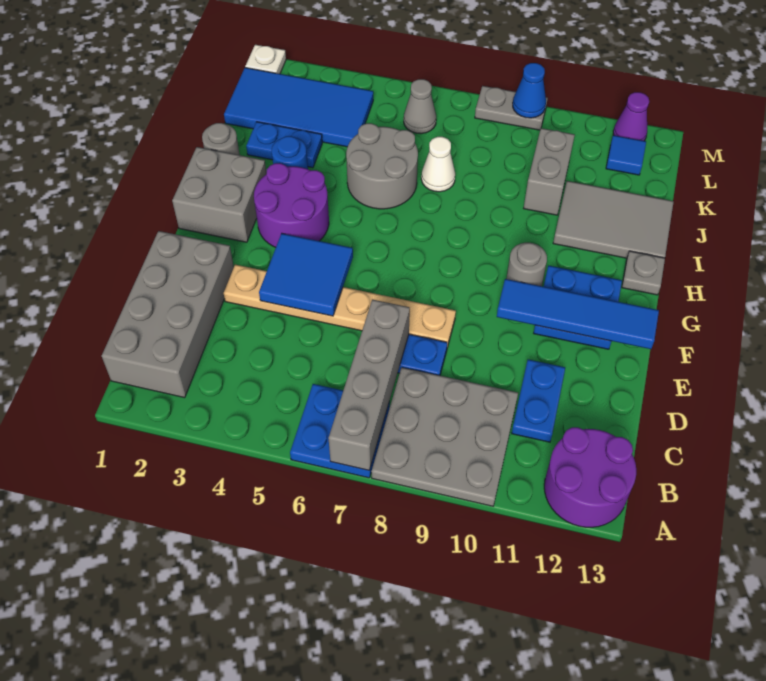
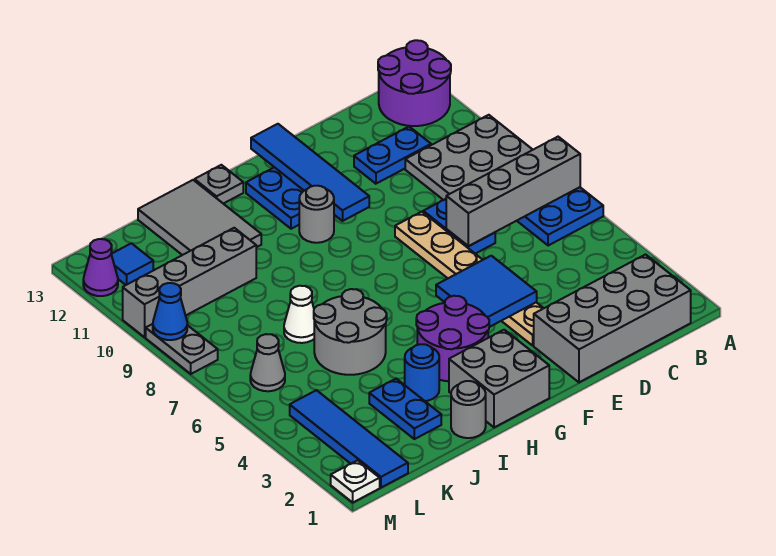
grey brick J10:K10 level 1 -> grey brick J10:M10 level 1
blue tile K1:L4 level 1 -> blue tile L1:L4 level 1

